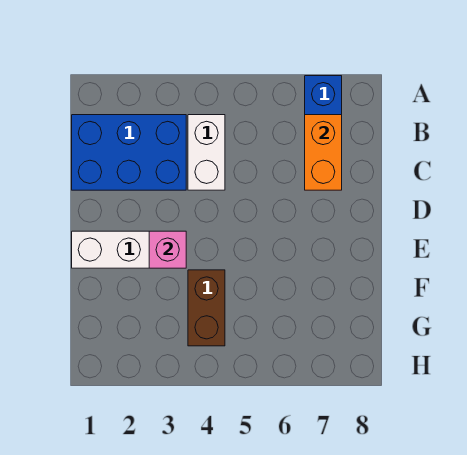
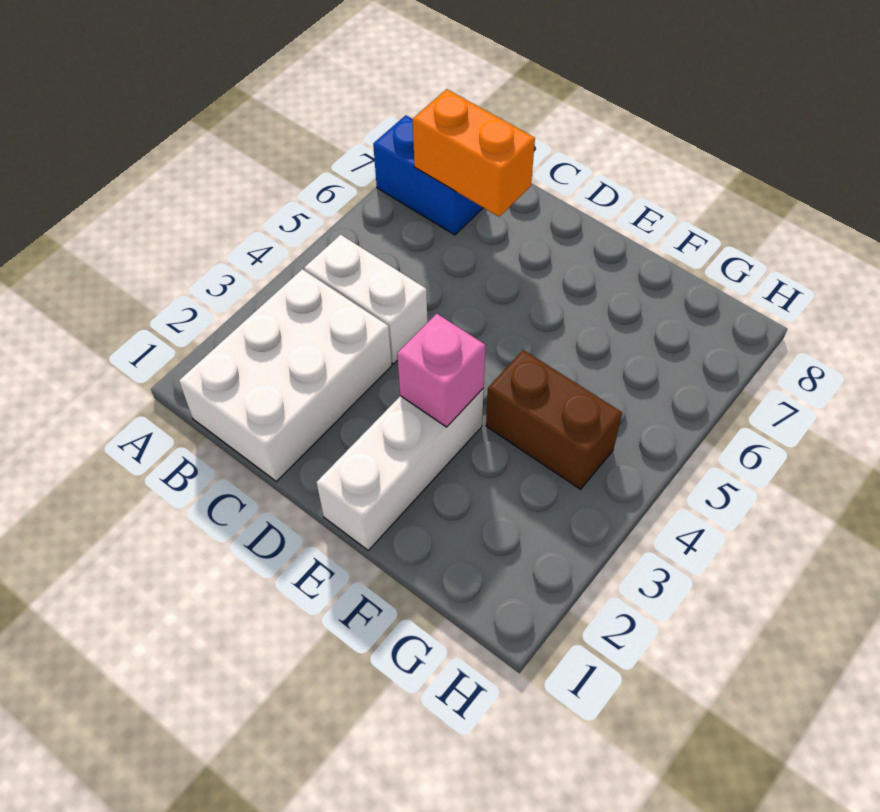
blue brick B1:C3 level 1 -> white brick B1:C3 level 1

